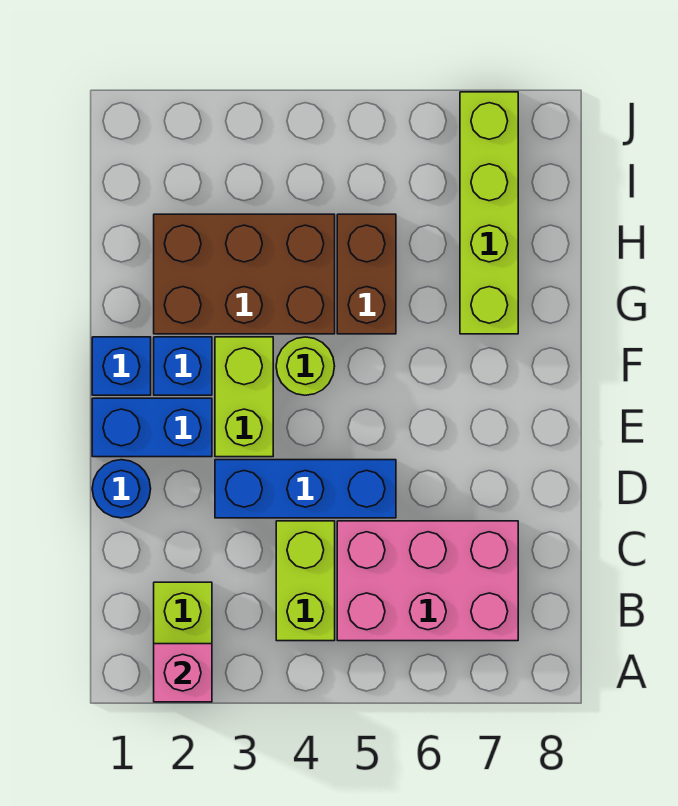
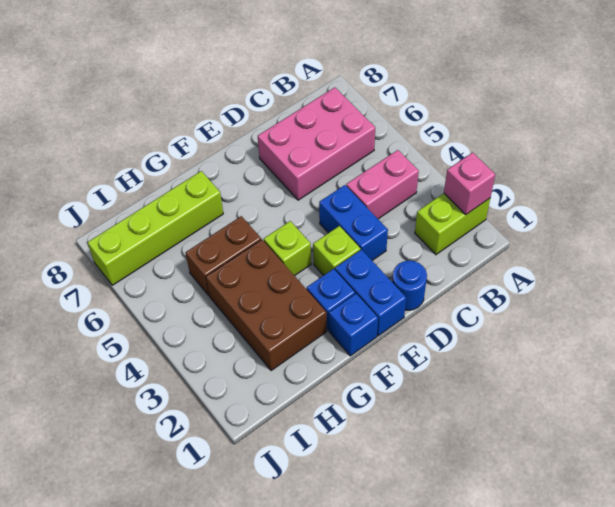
lime brick B4:C4 level 1 -> pink brick B4:C4 level 1
pink brick B5:C7 level 1 -> pink brick B6:D7 level 1
blue brick D3:D5 level 1 -> blue brick D3:D4 level 1
lime brick E3:F3 level 1 -> lime brick E3 level 1
lime round brick F4 level 1 -> lime brick F4 level 1

